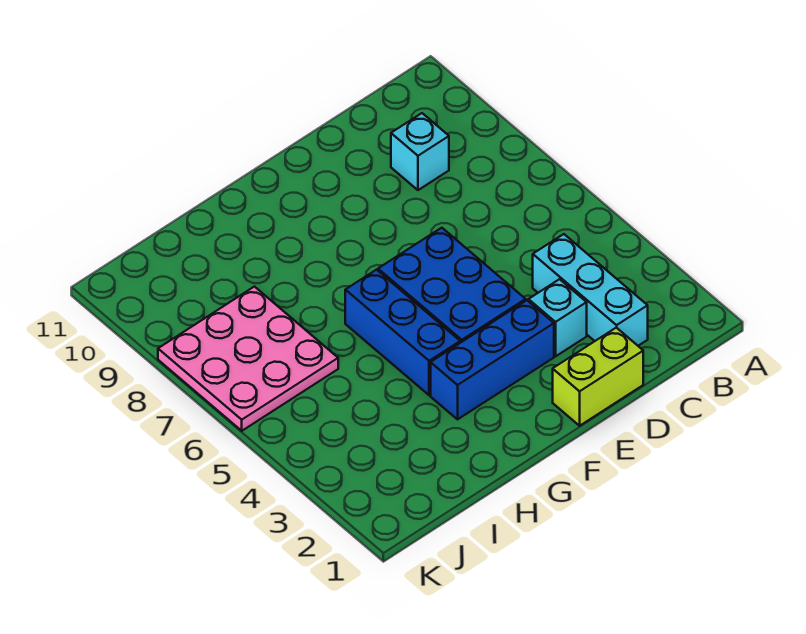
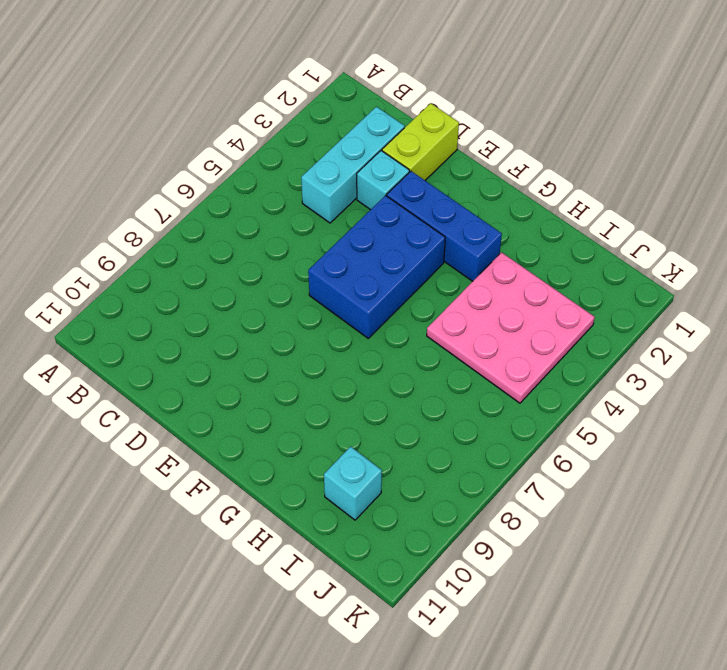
cyan brick C9 level 1 -> cyan brick I10 level 1
lime brick D1:E1 level 1 -> lime brick D1:D2 level 1
blue brick G4:G6 level 1 -> none
pink plate I6:K8 level 1 -> pink plate H3:J5 level 1

